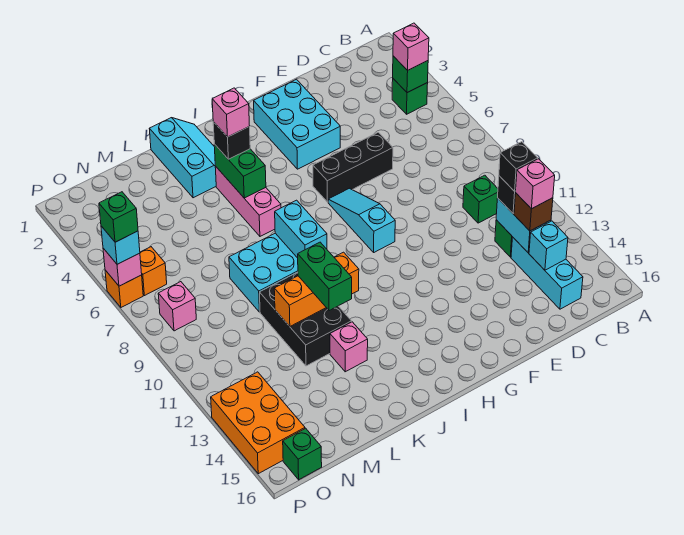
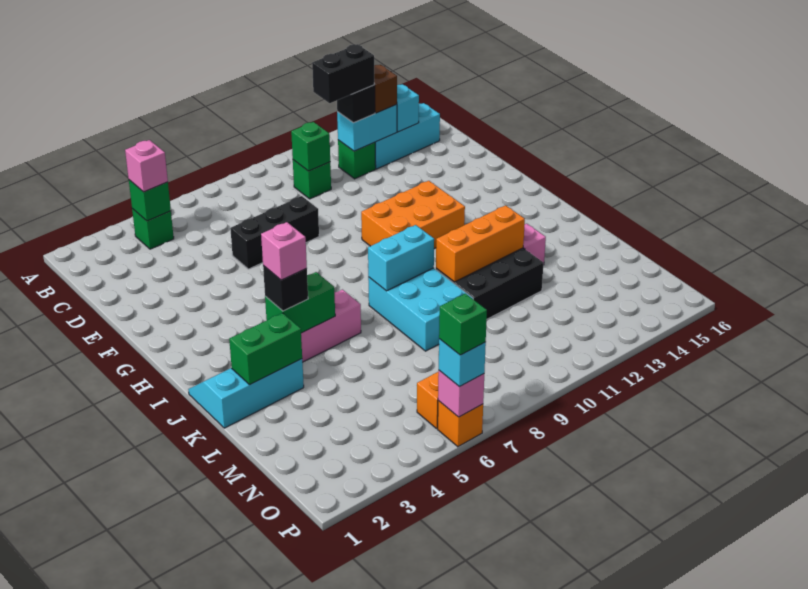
black brick C12 level 4 -> black brick C11:C12 level 4
pink brick C13 level 4 -> none
black brick E6:G6 level 1 -> black brick E6:E8 level 1
cyan brick F2:G4 level 1 -> none
cyan slope G7:G9 level 1 top 9 -> none
orange brick J11:L11 level 2 -> orange brick K10:K12 level 2
green brick K11:K12 level 3 -> green brick K2:K3 level 2
pink brick O8 level 1 -> none
orange brick O13:P15 level 1 -> orange brick G10:H12 level 1
green brick O16 level 1 -> green brick C10 level 2

